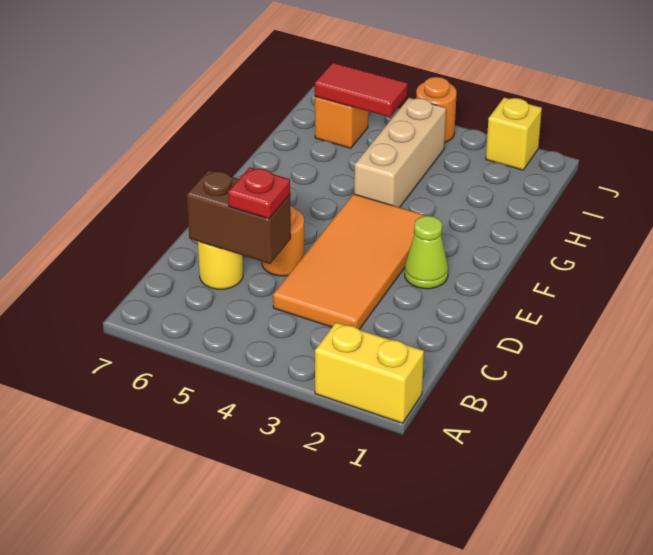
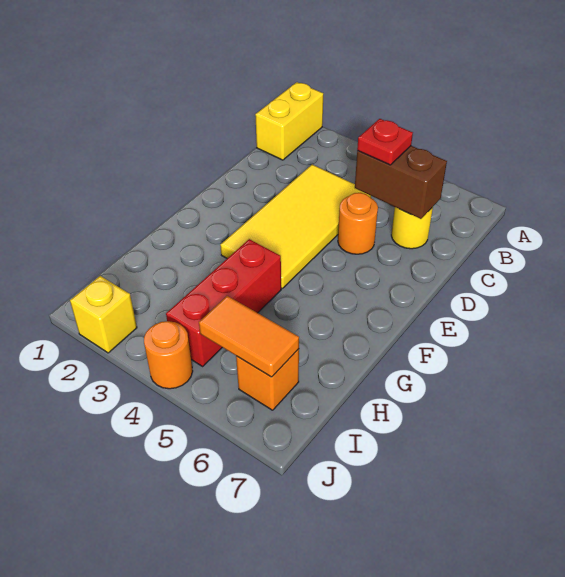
yellow brick A1:A2 level 1 -> yellow brick A1:B1 level 1
orange tile C3:F4 level 1 -> yellow tile C3:F4 level 1
lime cone E2 level 1 -> none
tan brick G4:I4 level 1 -> red brick G4:I4 level 1
red tile I5:I6 level 2 -> orange tile I5:I6 level 2

